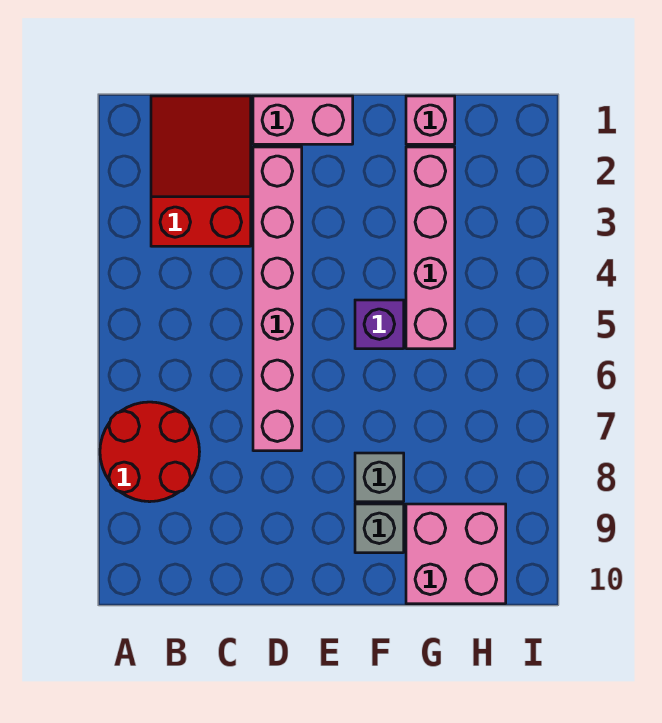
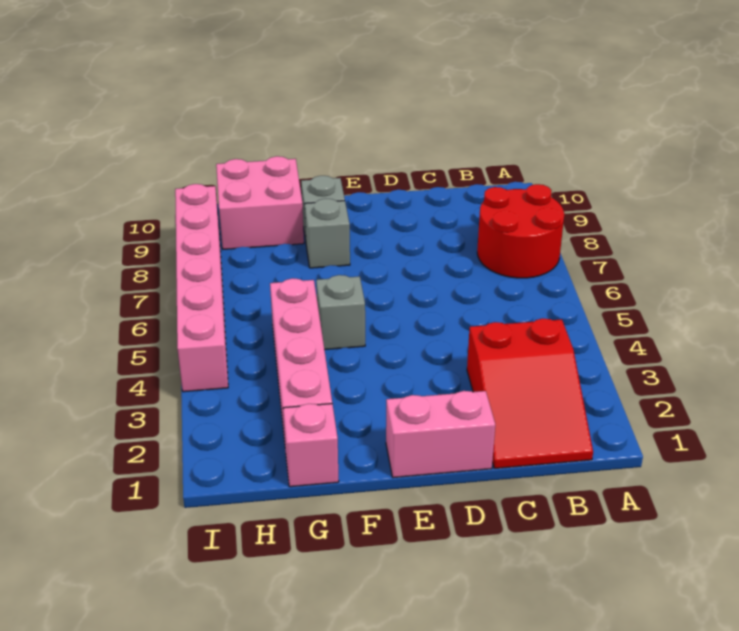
pink brick D2:D7 level 1 -> pink brick I4:I9 level 1
purple brick F5 level 1 -> grey brick F5 level 1

